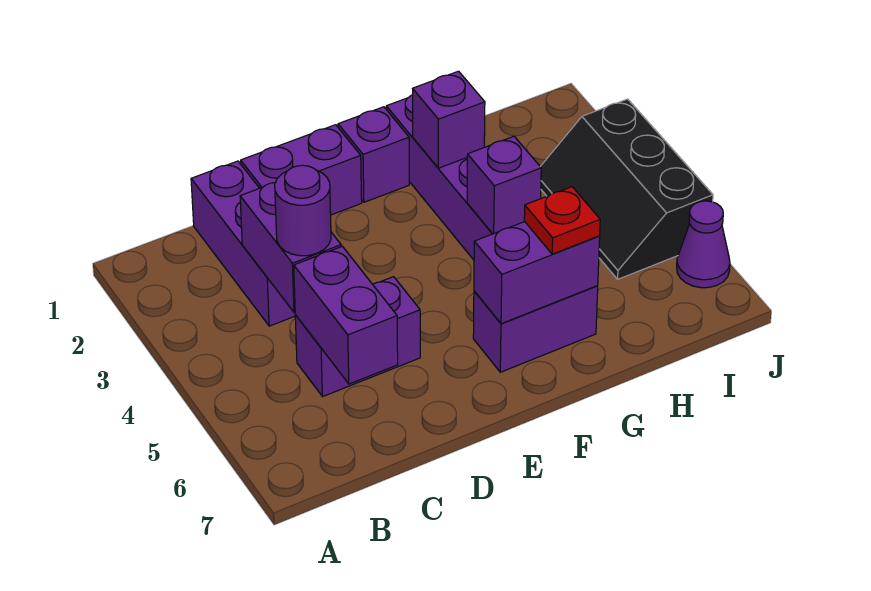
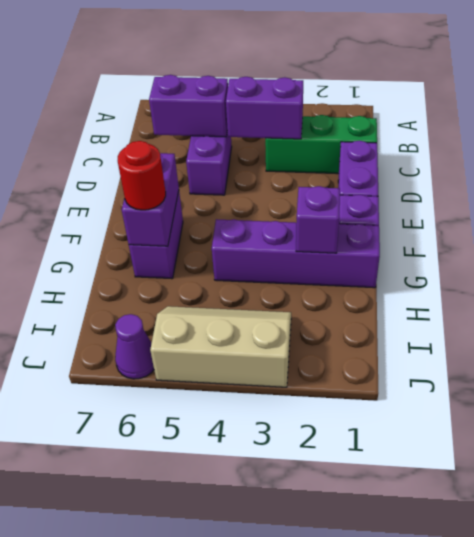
purple brick C1:C3 level 1 -> green brick C1:C3 level 1
purple round brick C4 level 3 -> none
purple brick G4 level 2 -> none
red plate G6 level 3 -> red round brick G6 level 3
black slope I3:J5 level 1 top J -> tan slope I3:J5 level 1 top J

